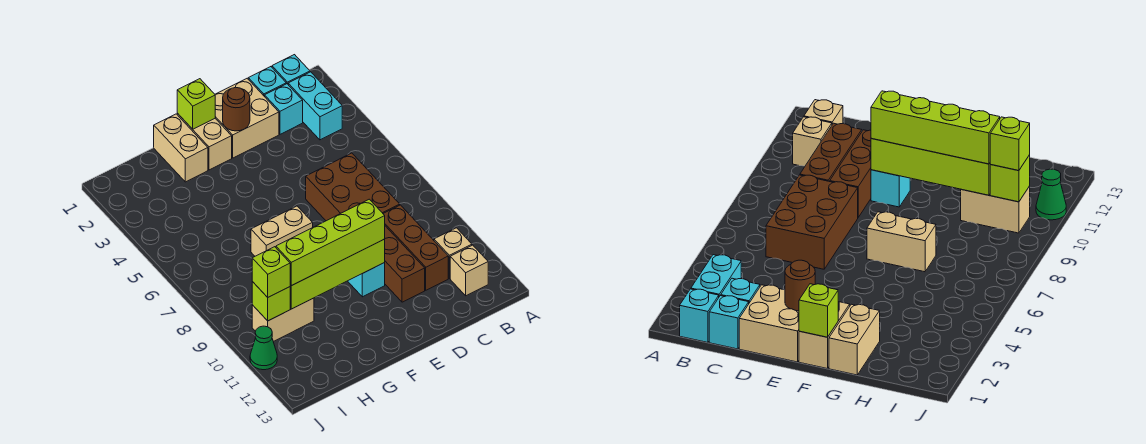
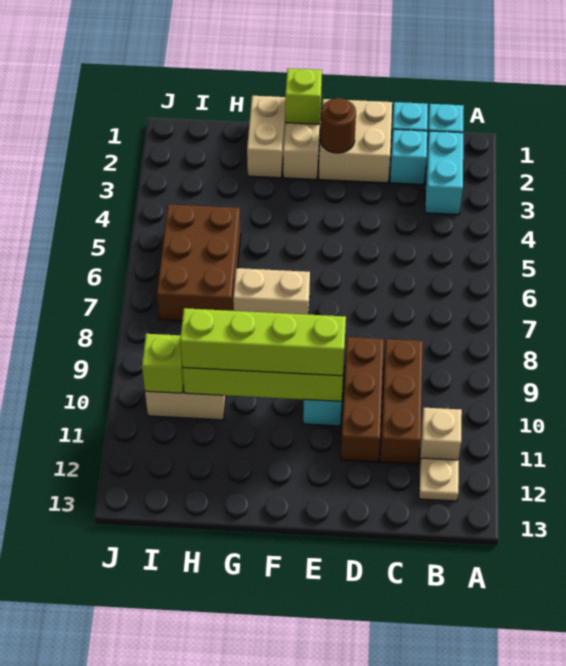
tan brick B12 level 1 -> tan plate B12 level 1
brown brick C6:D8 level 1 -> brown brick H5:I7 level 1
lime brick I10 level 3 -> none
green cone J11 level 1 -> none

